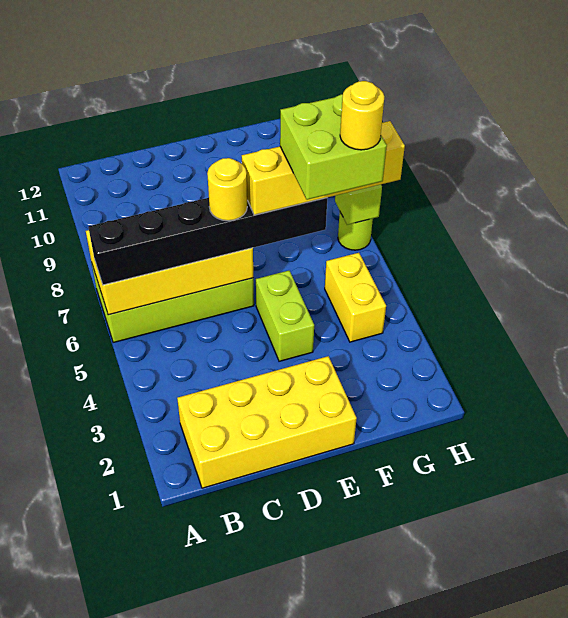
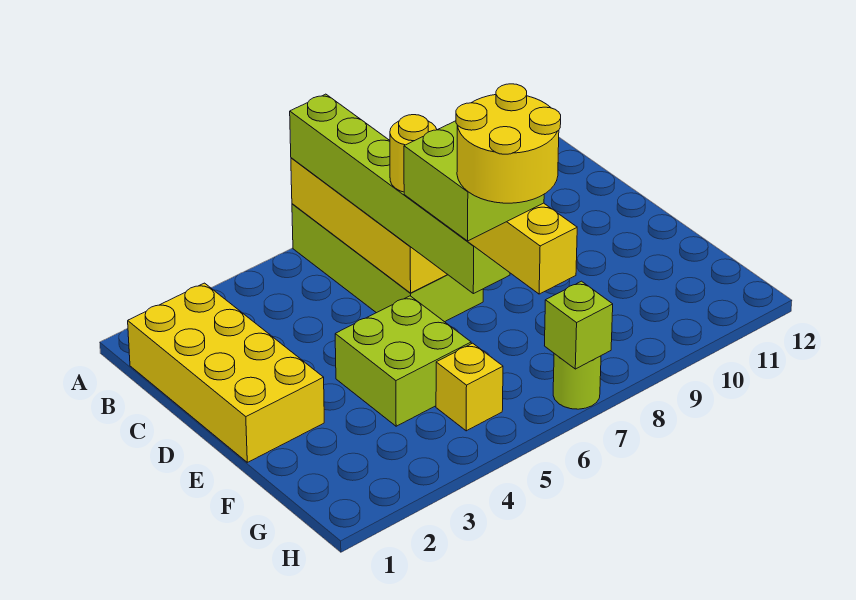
black brick A6:F6 level 3 -> lime brick A6:F6 level 3
lime brick E4:E5 level 1 -> lime brick E4:F5 level 1
yellow brick G4:G5 level 1 -> yellow brick G5 level 1
yellow round brick G5 level 6 -> yellow round brick G5:H6 level 6

